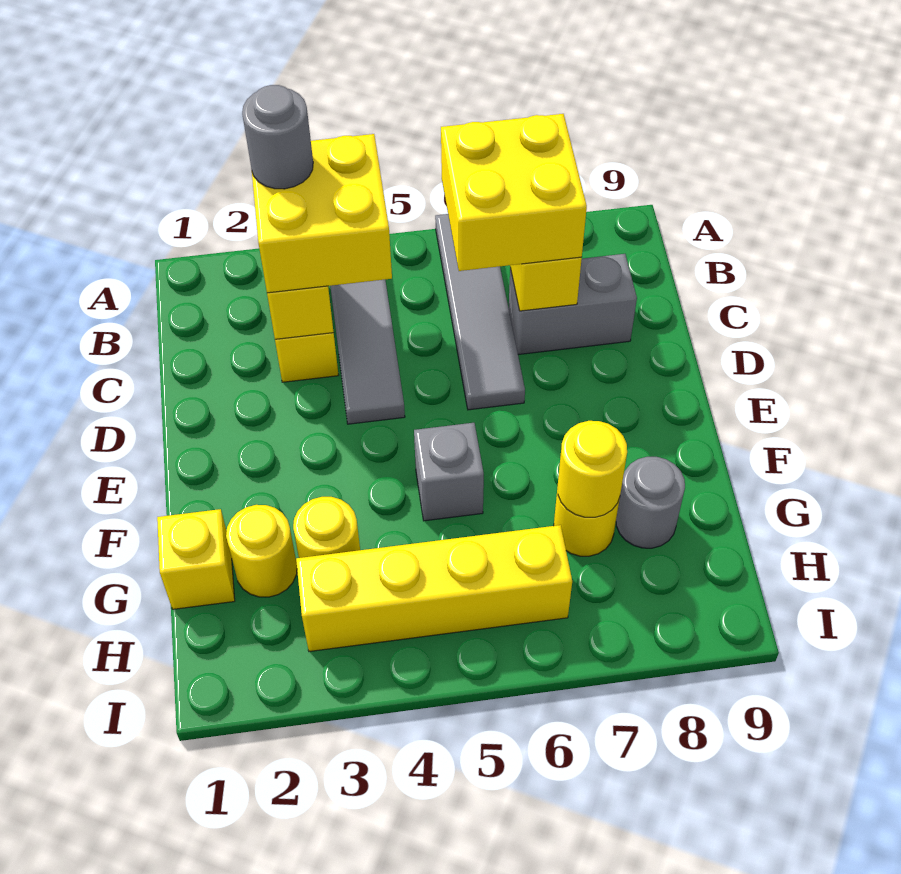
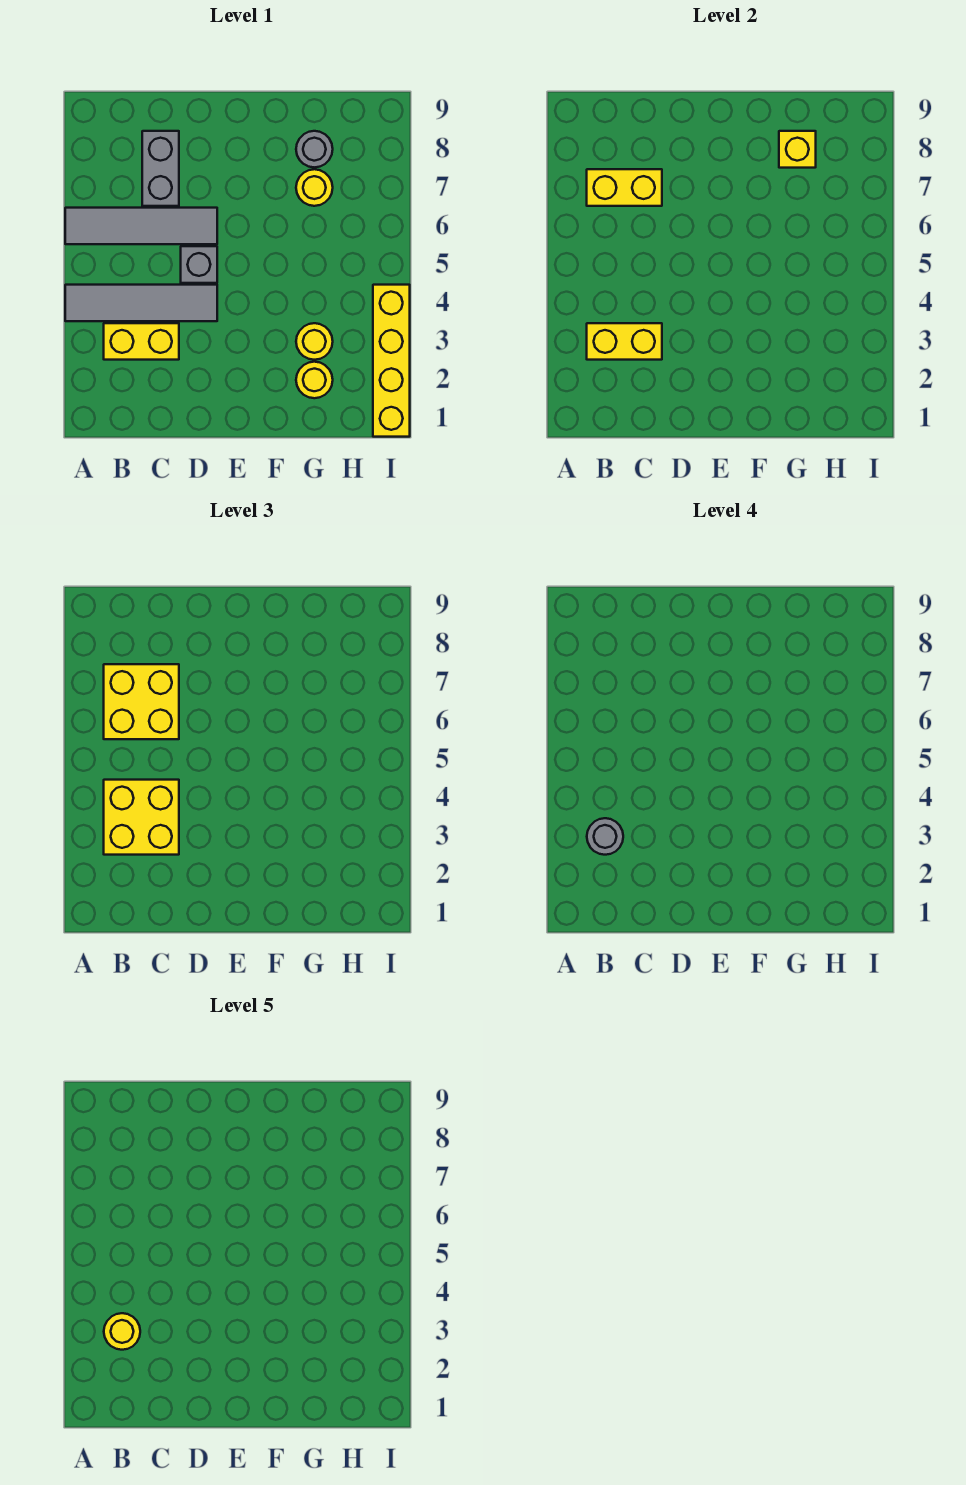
grey brick F5 level 1 -> grey brick D5 level 1
yellow brick G1 level 1 -> yellow brick G8 level 2
yellow round brick G7 level 2 -> yellow round brick B3 level 5
yellow brick H3:H6 level 1 -> yellow brick I1:I4 level 1

